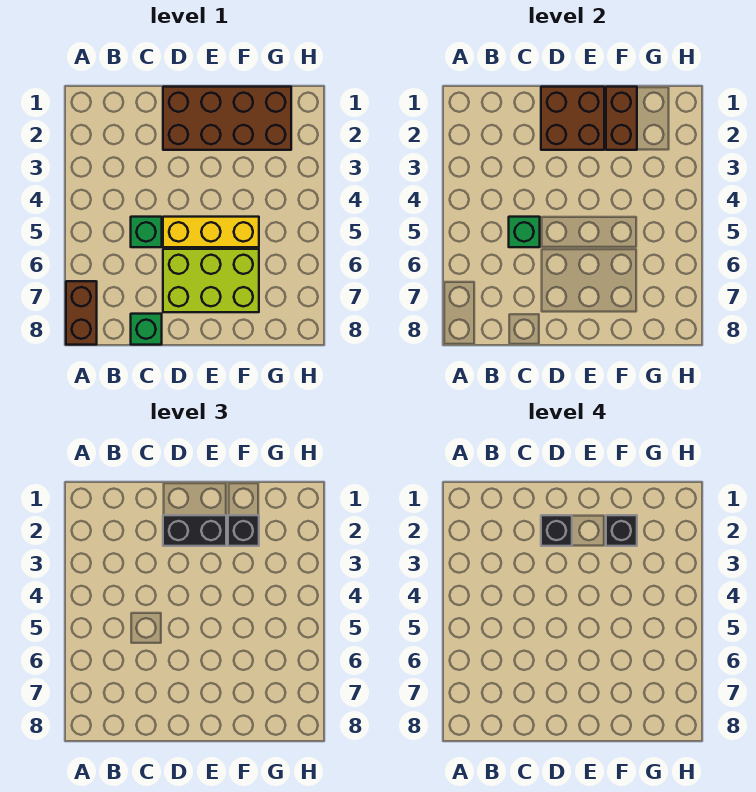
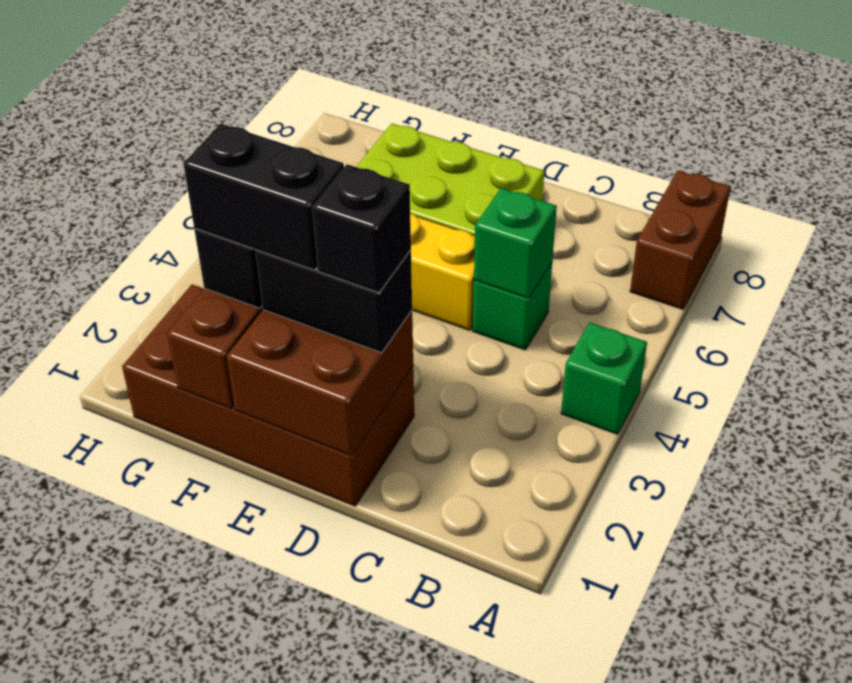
green brick C8 level 1 -> green brick A4 level 1
black brick F2 level 4 -> black brick E2:F2 level 4

